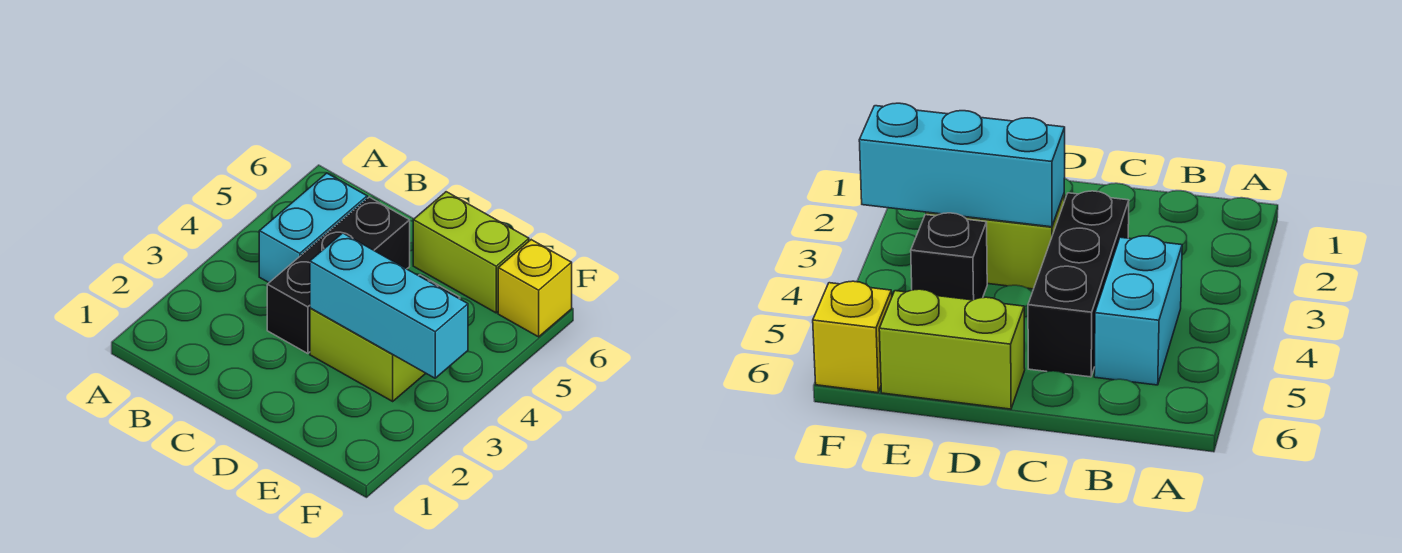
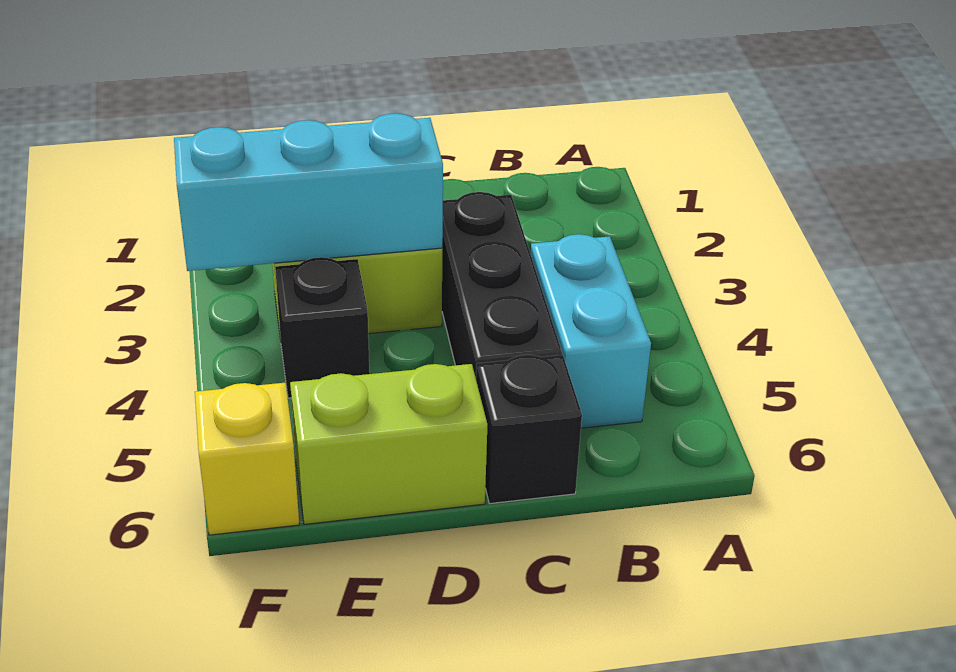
none -> black brick C6 level 1

